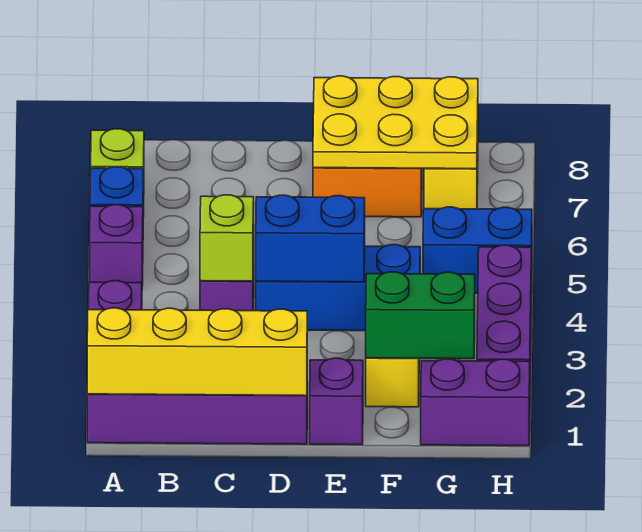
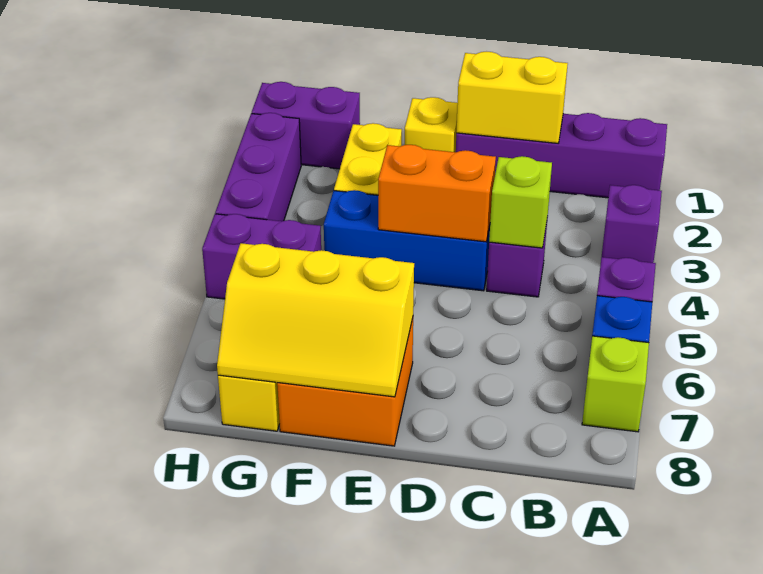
yellow brick A1:D1 level 2 -> yellow brick C1:D1 level 2
blue brick D4:E4 level 2 -> orange brick D4:E4 level 2
purple brick E1 level 1 -> yellow brick E1 level 1
yellow plate E7:G8 level 2 -> yellow slope E7:G8 level 2 top 7
green brick F2:G2 level 2 -> none
blue brick G5:H5 level 1 -> purple brick G5:H5 level 1

